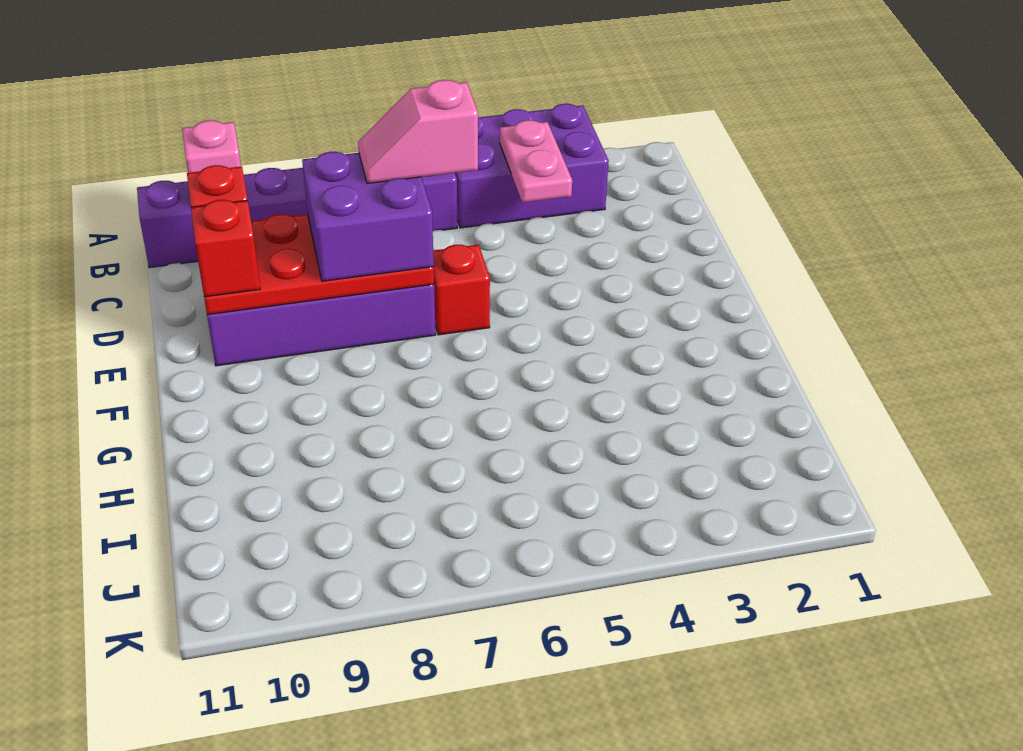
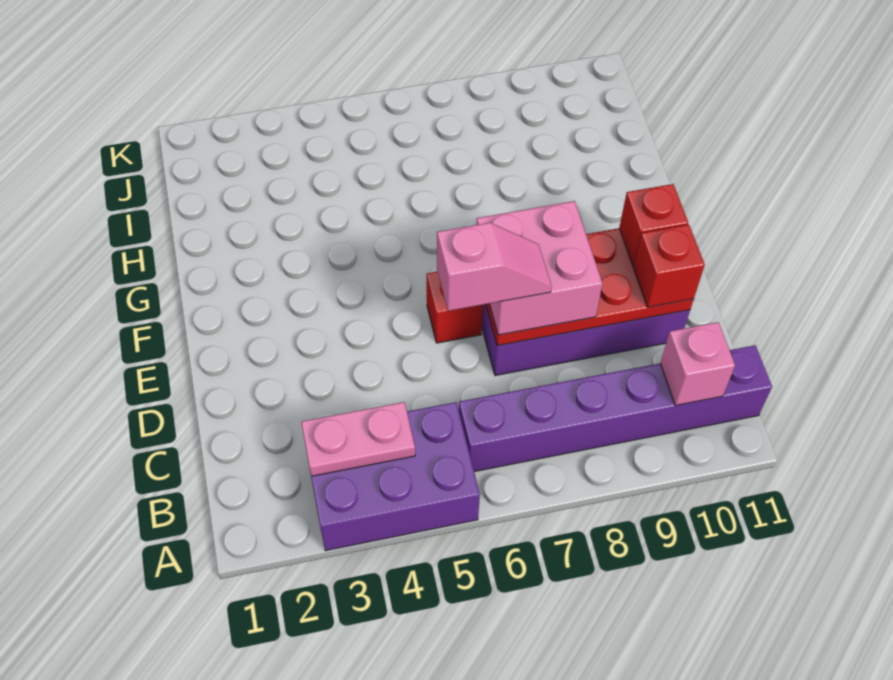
pink plate B4:C4 level 2 -> pink plate B3:B4 level 2
purple brick D7:E8 level 3 -> pink brick D7:E8 level 3

